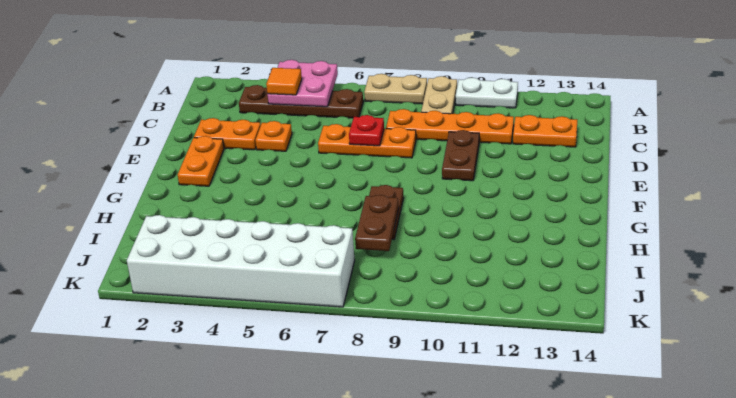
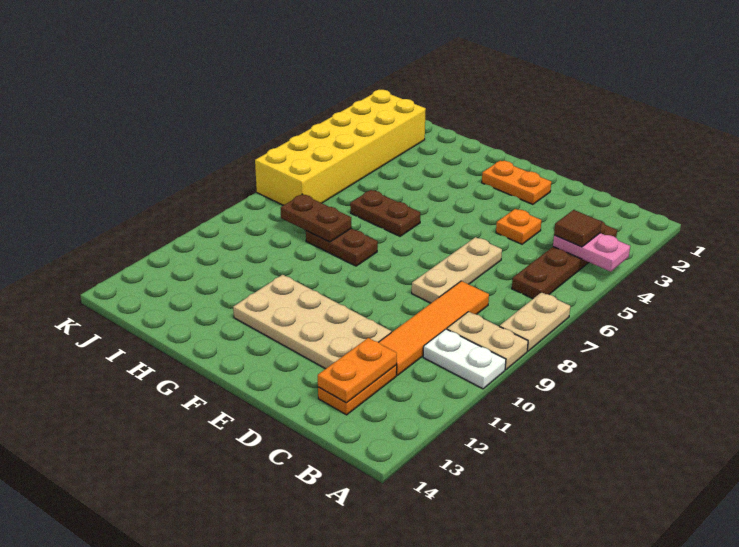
pink plate A4:B5 level 2 -> pink plate A4:B4 level 2
white plate A10:A11 level 1 -> white plate A10:B10 level 1
orange tile B4 level 3 -> brown tile B4 level 3
orange plate C8:C11 level 1 -> orange tile C8:C11 level 1
orange plate D2:D3 level 1 -> orange plate C12:C13 level 2
orange plate D6:D8 level 1 -> tan plate D6:D8 level 1
red plate D7 level 2 -> none
brown plate D10:E10 level 1 -> brown plate G6:H6 level 1
none -> tan plate D11:G12 level 1
white brick J2:K7 level 1 -> yellow brick J2:K7 level 1

